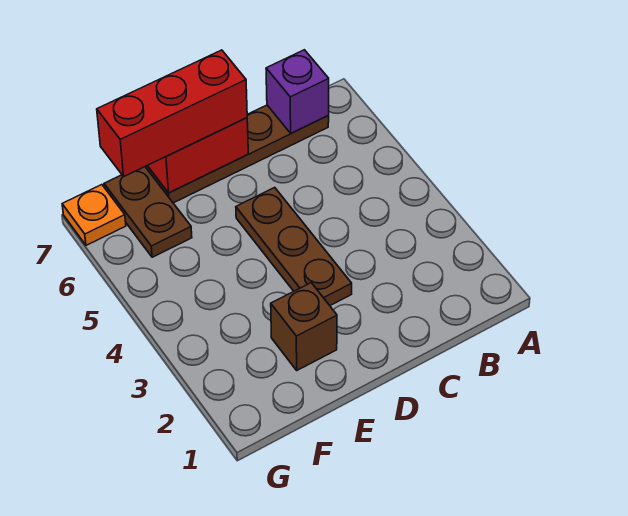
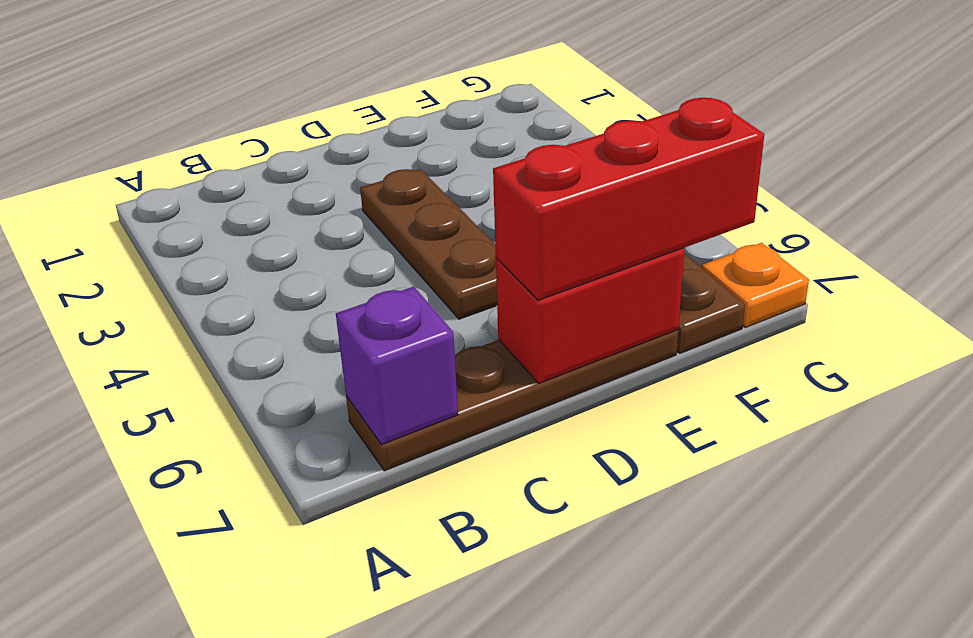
brown brick E2 level 1 -> none

